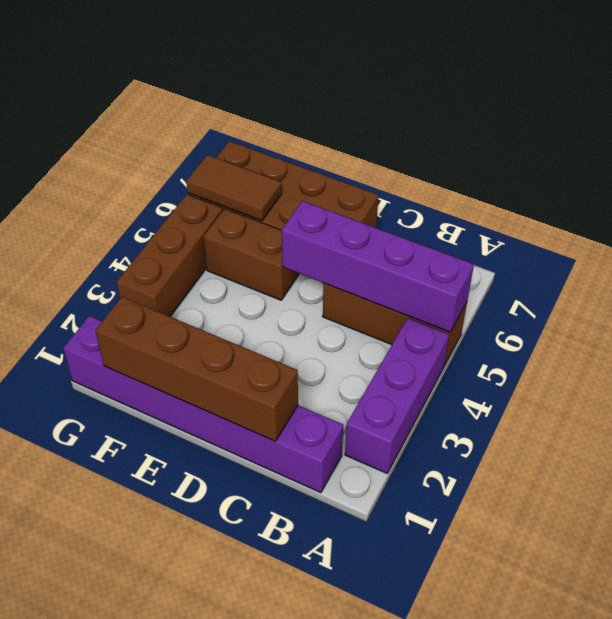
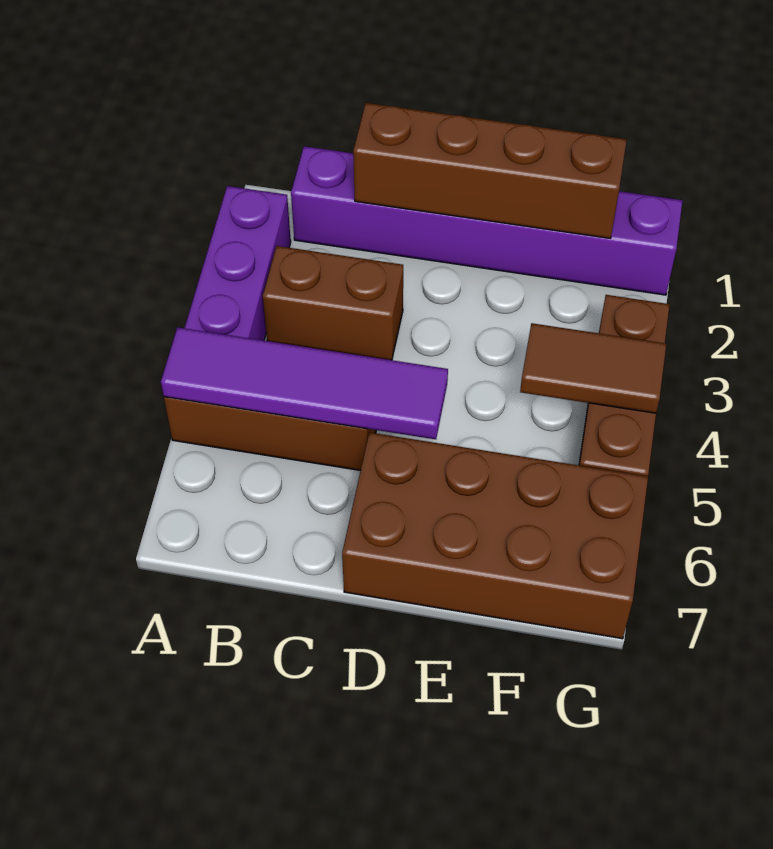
purple brick A5:D5 level 2 -> purple tile A5:D5 level 2
brown brick E5:F5 level 1 -> brown brick B3:C3 level 1
brown tile F6:G6 level 2 -> brown tile F4:G4 level 2

